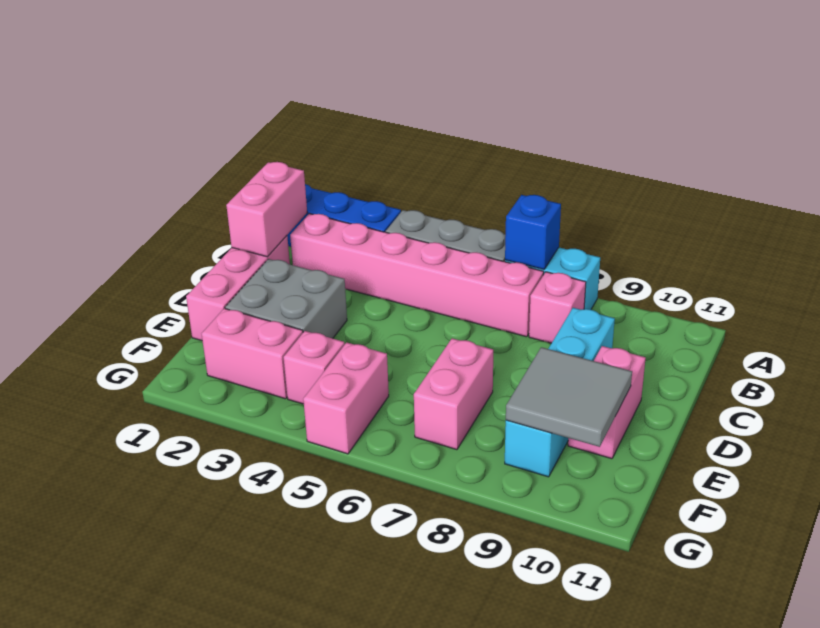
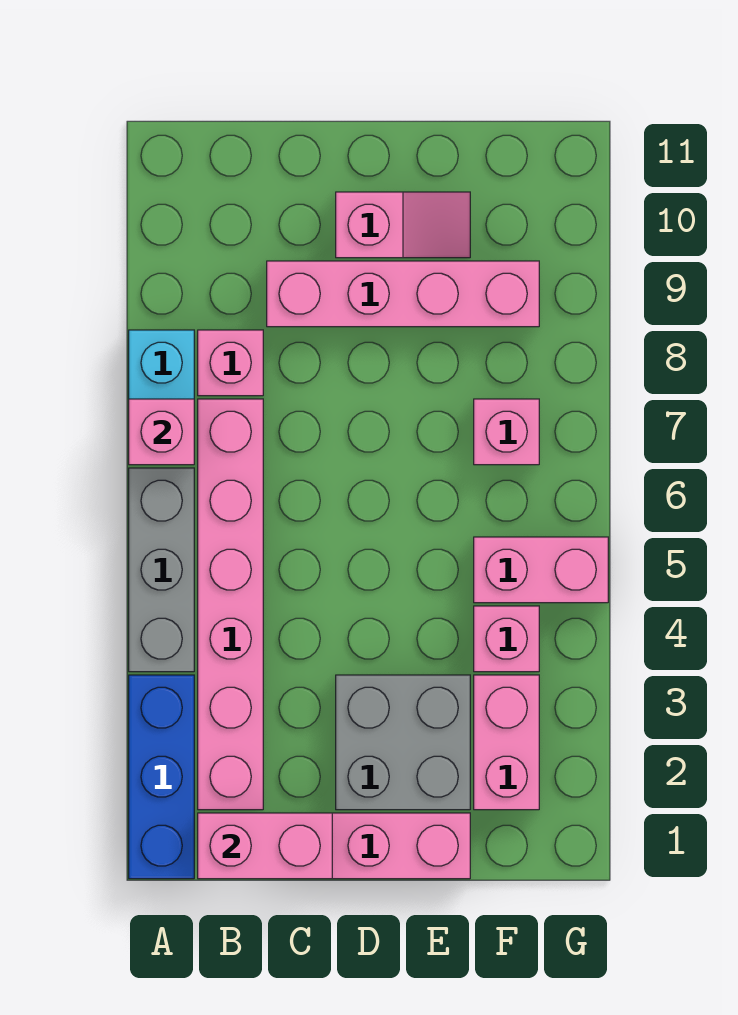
blue brick A7 level 2 -> pink brick A7 level 2
cyan brick C9:F9 level 1 -> pink brick C9:F9 level 1
pink brick D10:E10 level 1 -> pink slope D10:E10 level 1 top D
pink brick E7:F7 level 1 -> pink brick F7 level 1
grey tile E9:F10 level 2 -> none

